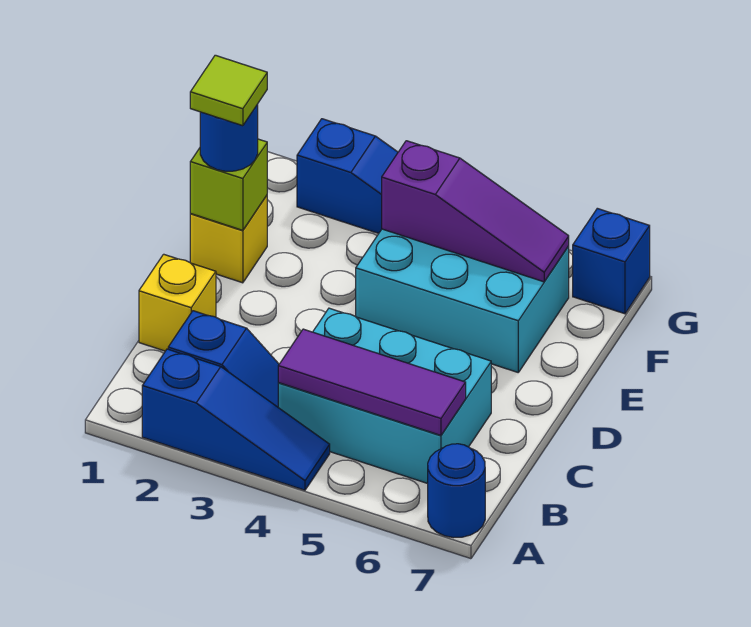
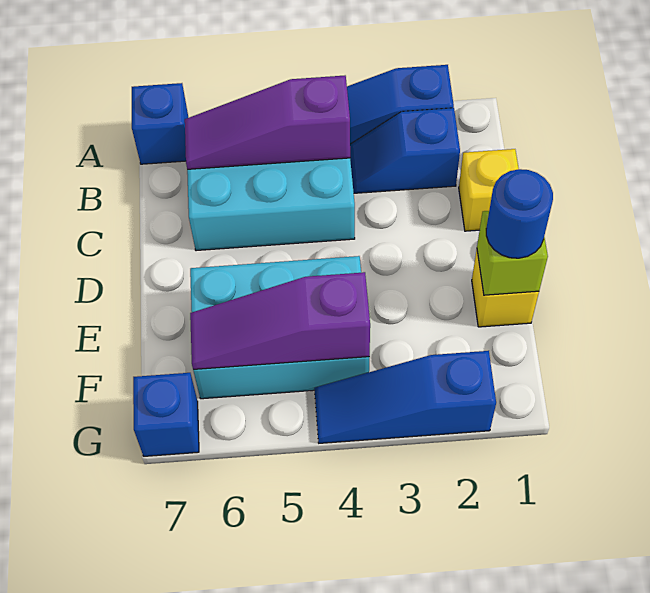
blue round brick A7 level 1 -> blue brick A7 level 1
purple tile B4:B6 level 2 -> purple slope B4:B6 level 2 top 4
lime tile E1 level 4 -> none

